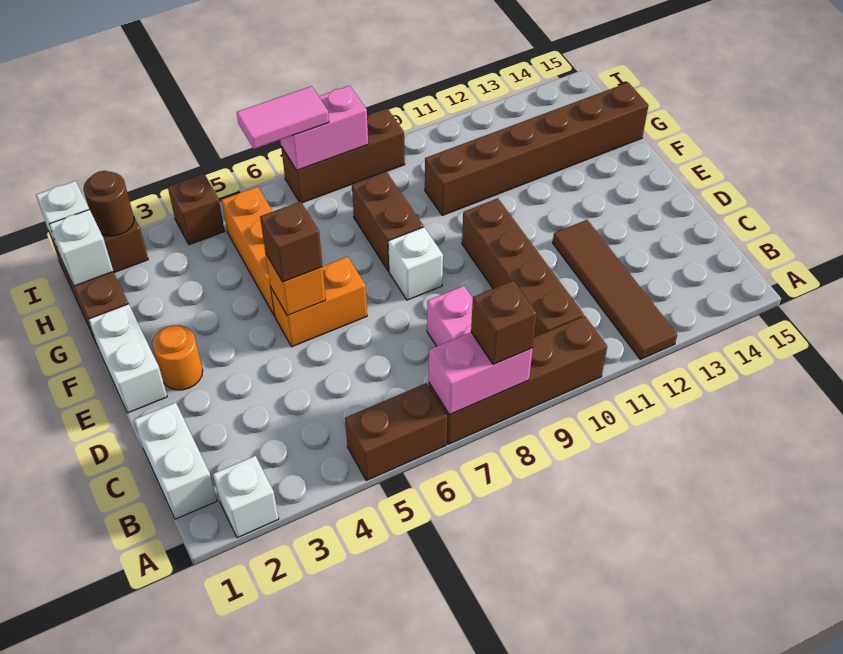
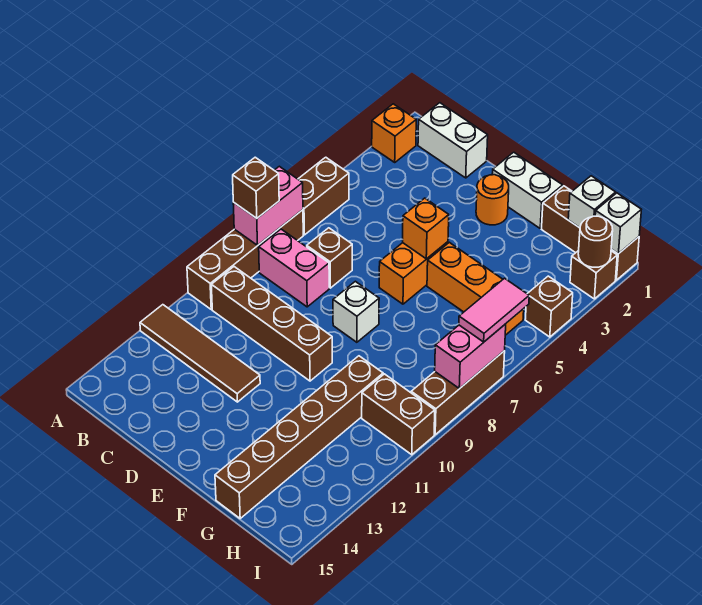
white brick A2 level 1 -> orange brick A2 level 1
brown brick E5 level 3 -> brown brick C7 level 1
brown brick F8:G8 level 1 -> brown brick H10:I10 level 1

